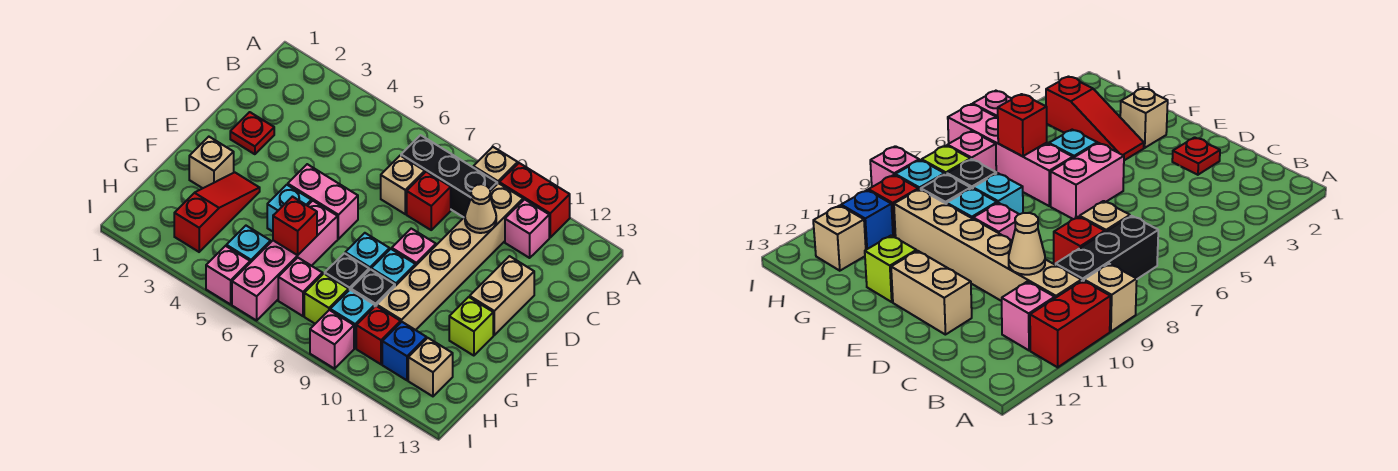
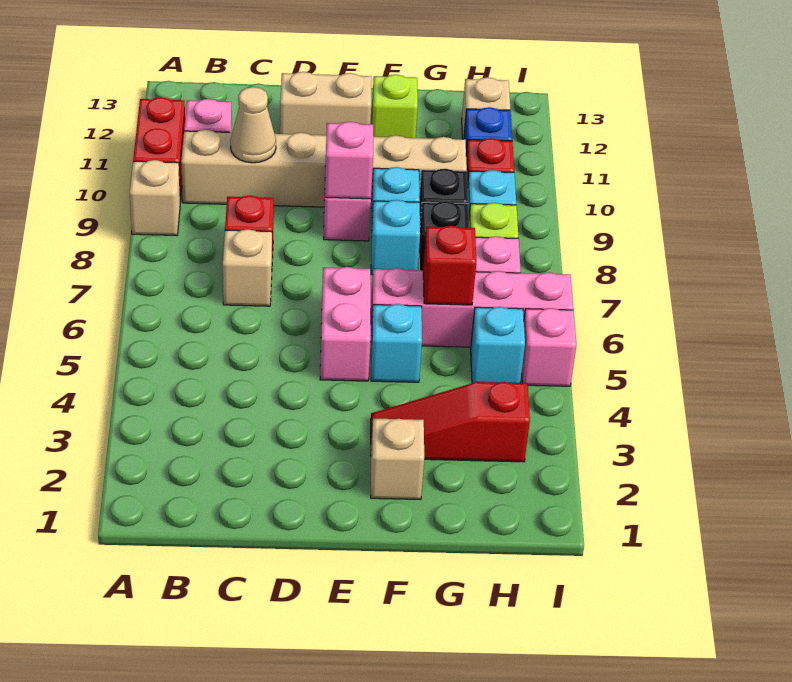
black brick B7:B9 level 1 -> none
red plate D2 level 1 -> none
pink brick I9 level 1 -> pink brick E9 level 2

